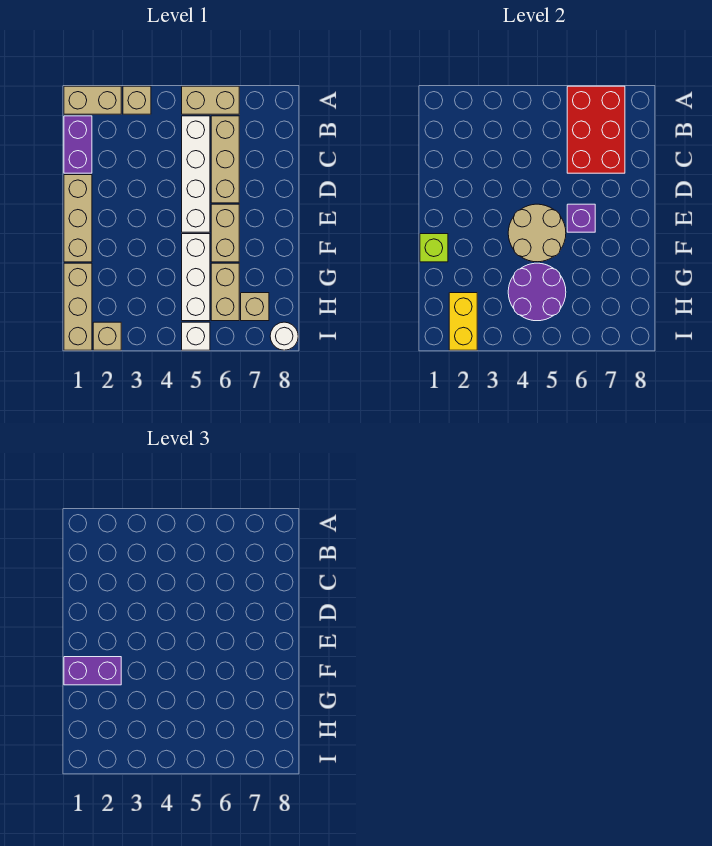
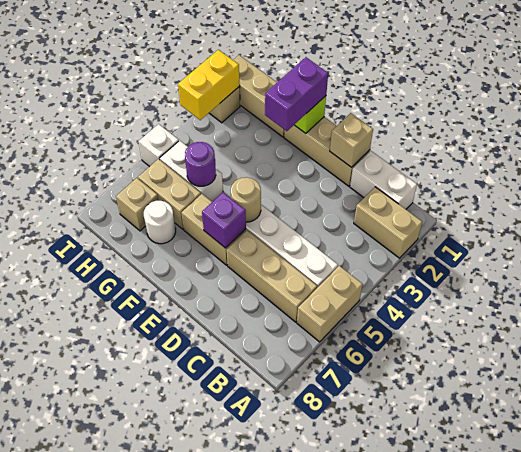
tan brick A1:A2 level 1 -> tan brick A2:B2 level 1
tan brick A3 level 1 -> tan brick D1 level 2
red brick A6:C7 level 2 -> none
purple brick B1:C1 level 1 -> white brick B1:C1 level 1
tan round brick E4:F5 level 2 -> tan round brick E5 level 2
white brick F5:H5 level 1 -> white brick G5:H5 level 1
purple round brick G4:H5 level 2 -> purple round brick G5 level 2
yellow brick H2:I2 level 2 -> yellow brick I2:I3 level 2
white round brick I8 level 1 -> white round brick G7 level 1

